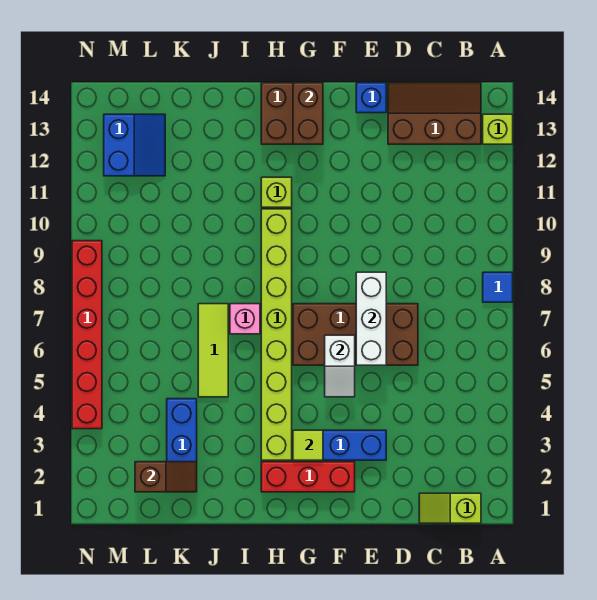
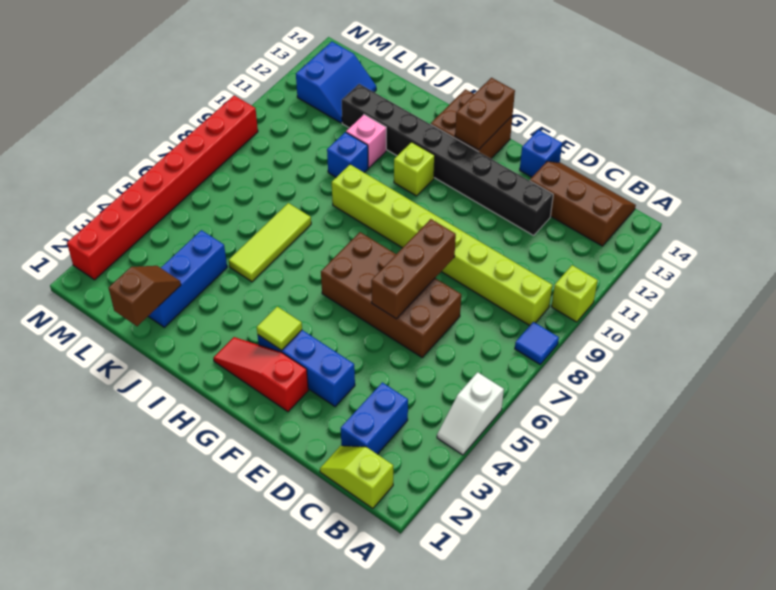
lime brick A13 level 1 -> lime brick A10 level 1
none -> blue brick C2:C3 level 1
none -> black brick D12:K12 level 1
white brick E6:E8 level 2 -> brown brick E6:E8 level 2
red brick F2:H2 level 1 -> red slope F2:H2 level 1 top F
white slope F5:F6 level 2 top 6 -> white slope A4:A5 level 1 top 5
lime brick H3:H10 level 1 -> lime brick B9:I9 level 1
pink brick I7 level 1 -> pink brick J11 level 1
none -> blue brick J10 level 1
brown slope K2:L2 level 2 top L -> brown slope K1:K2 level 2 top 1
red brick N4:N9 level 1 -> red brick N2:N9 level 1

